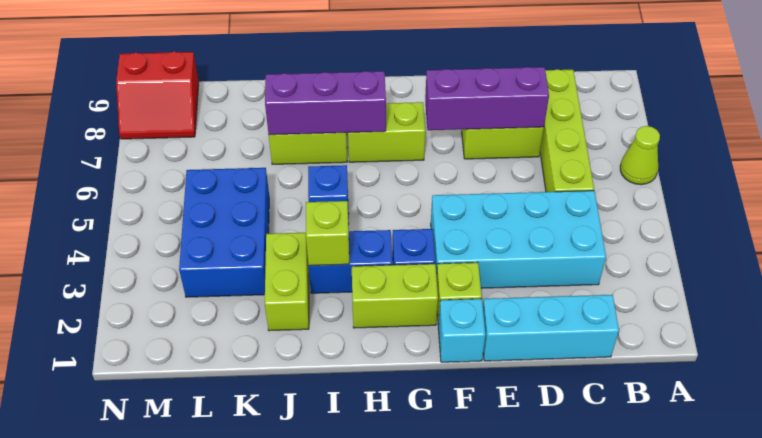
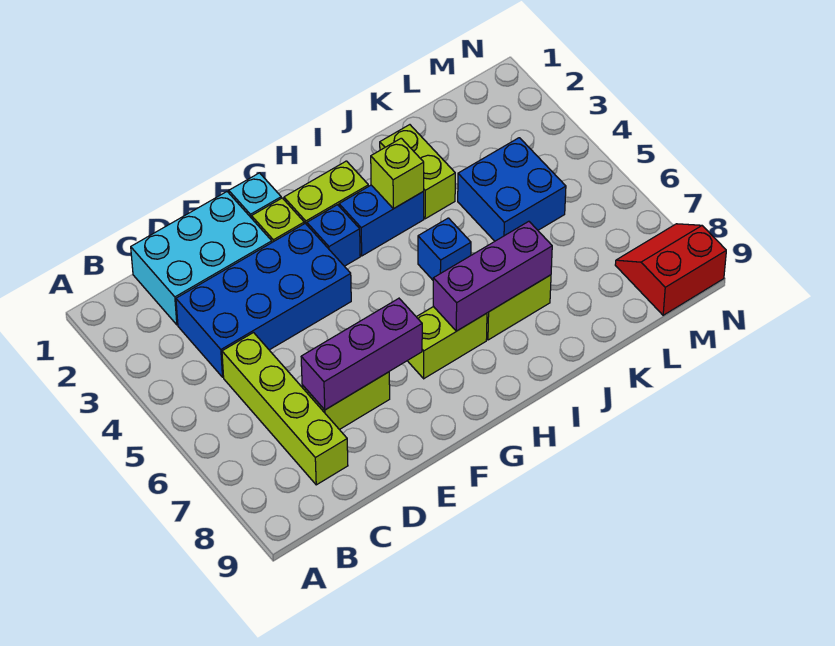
lime cone A6 level 1 -> none
cyan brick C1:E1 level 1 -> cyan brick C1:E2 level 1
cyan brick C3:F4 level 1 -> blue brick C3:F4 level 1
blue brick K3:L5 level 1 -> blue brick K4:L5 level 1

